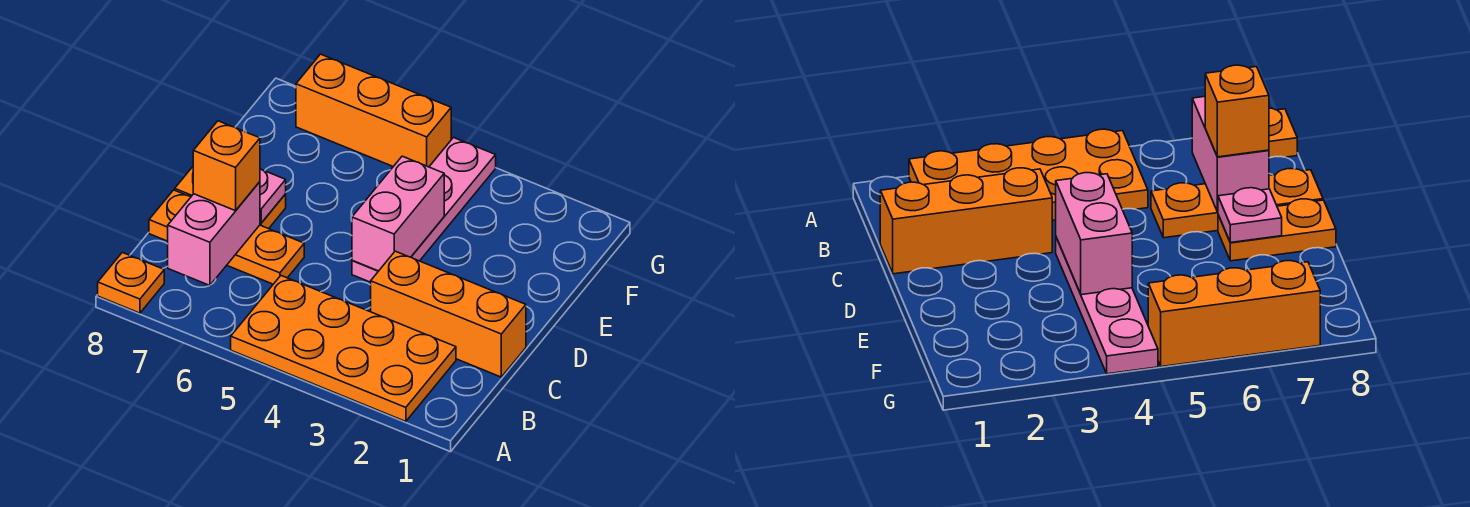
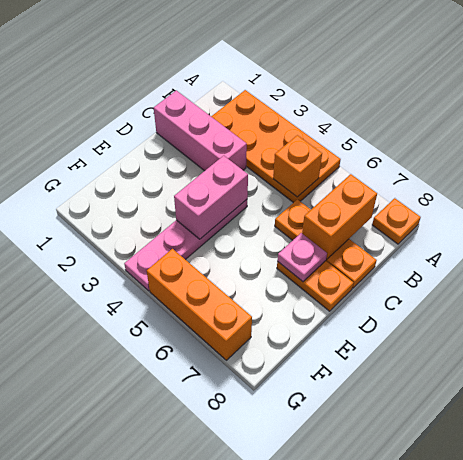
pink brick B7:C7 level 2 -> orange brick B7:C7 level 2
orange brick C1:C3 level 1 -> pink brick C1:C3 level 1
orange brick C7 level 3 -> orange brick B5 level 2

